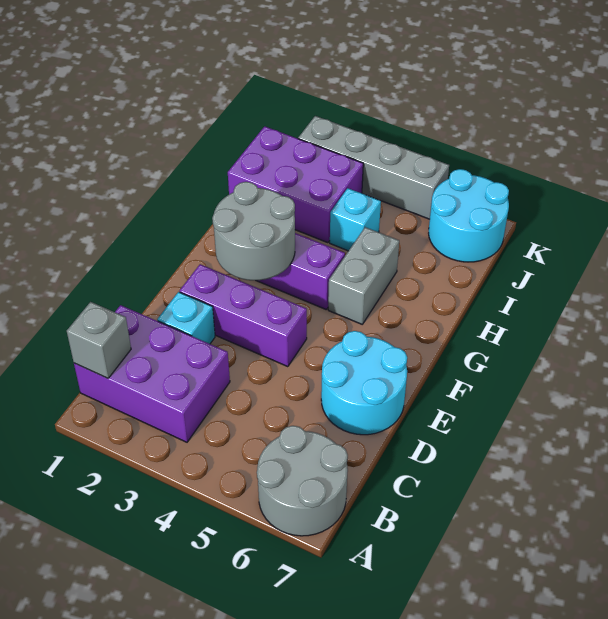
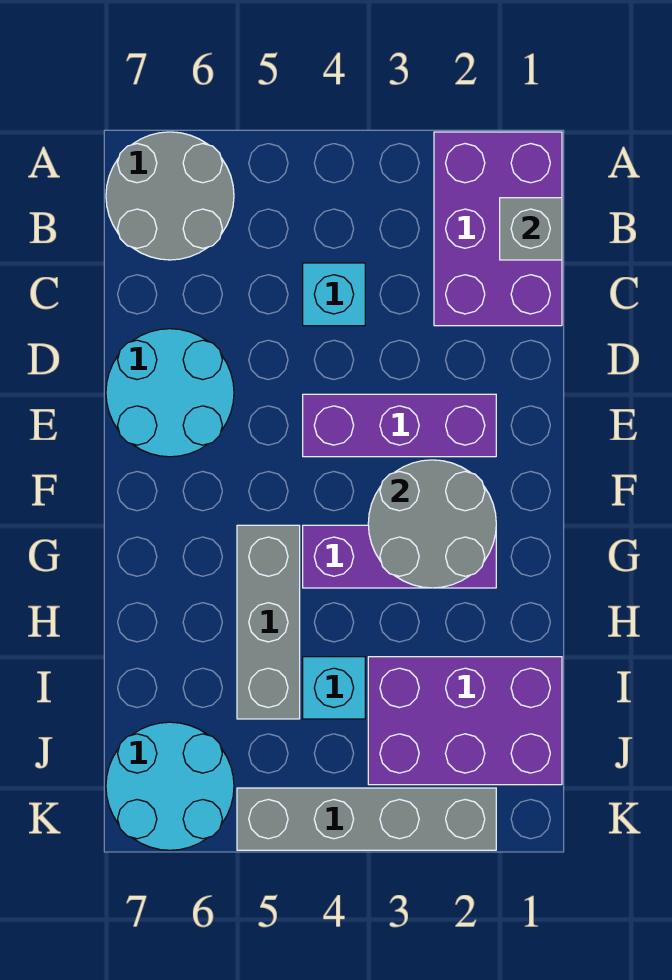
purple brick B1:C3 level 1 -> purple brick A1:C2 level 1
cyan brick D2 level 1 -> cyan brick C4 level 1
grey brick G5:H5 level 1 -> grey brick G5:I5 level 1

